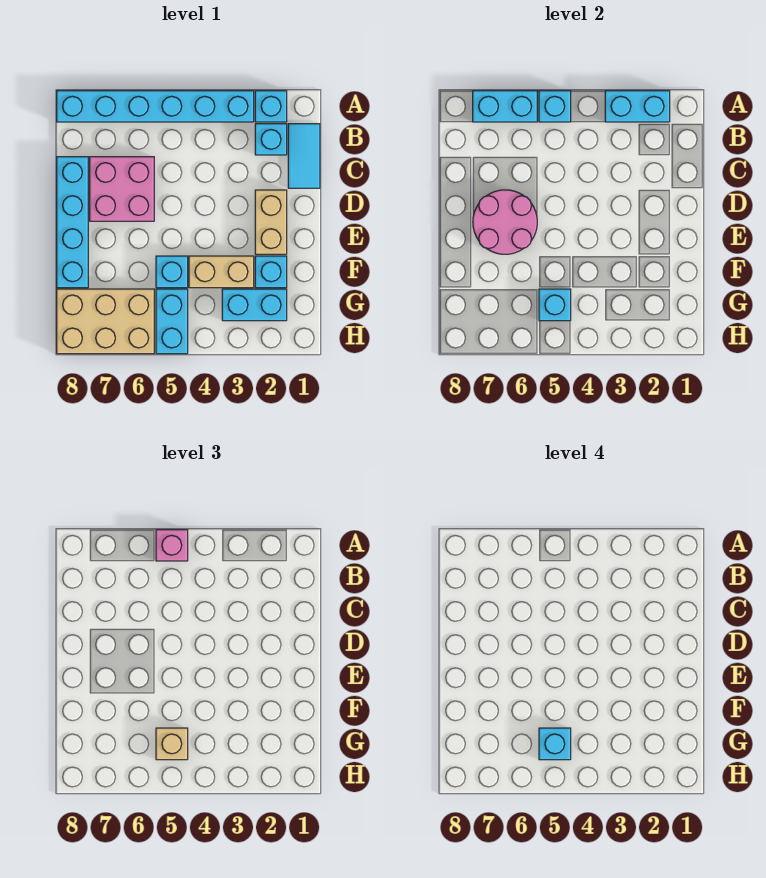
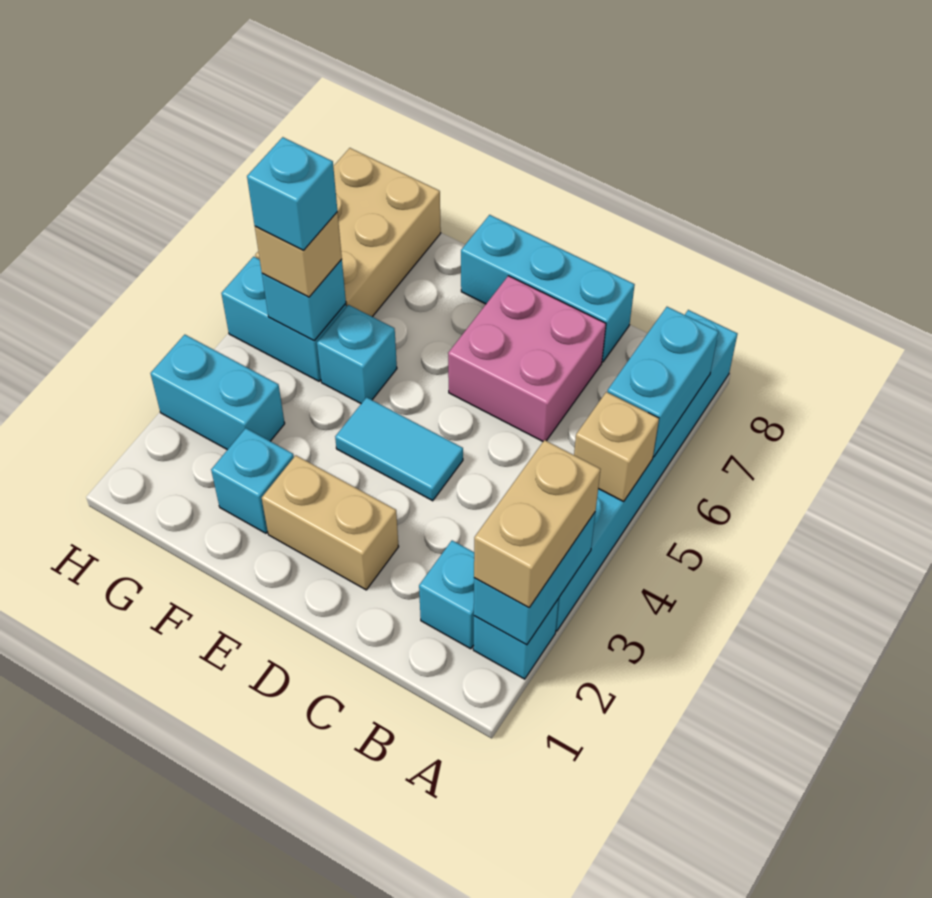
cyan brick A5 level 2 -> tan brick A5 level 2
pink brick A5 level 3 -> none
cyan tile B1:C1 level 1 -> cyan tile D4:E4 level 1
cyan brick C8:F8 level 1 -> cyan brick C8:E8 level 1
pink round brick D6:E7 level 2 -> none
tan brick F3:F4 level 1 -> tan brick A2:A3 level 3
cyan brick G2:G3 level 1 -> cyan brick G3:H3 level 1

